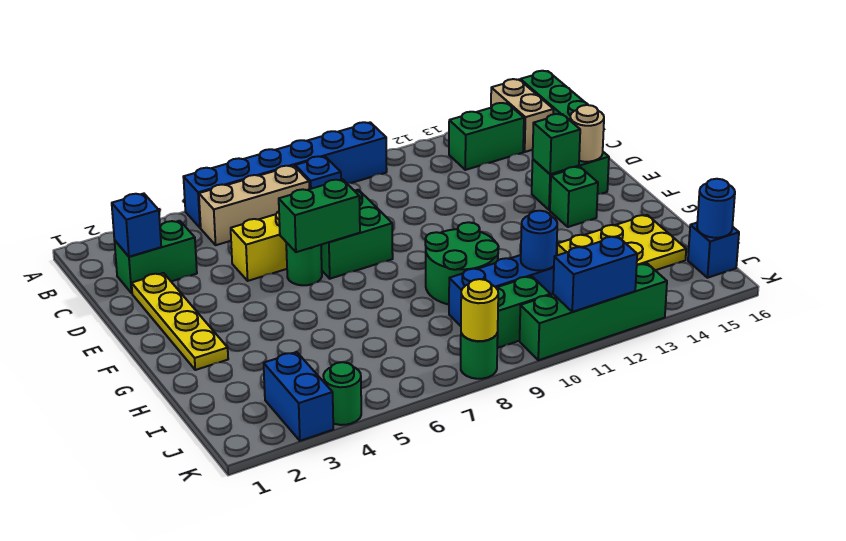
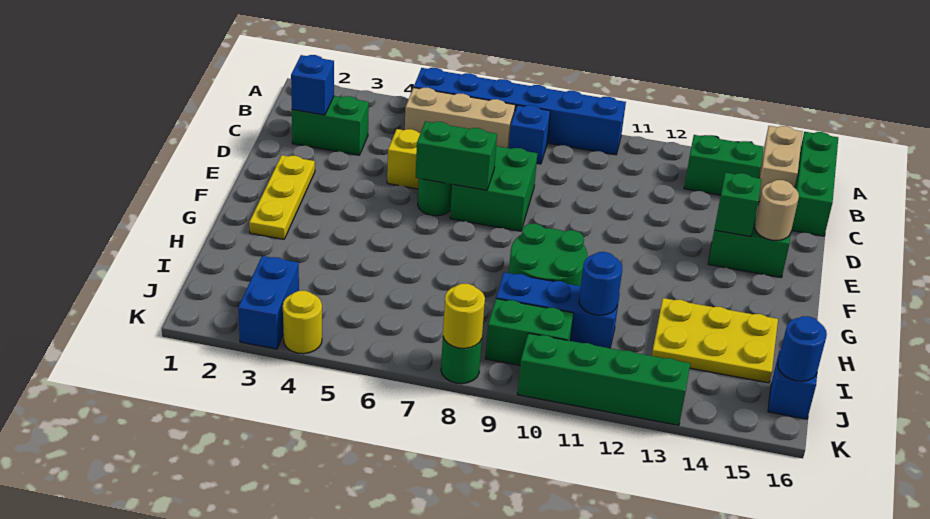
yellow plate D2:G2 level 1 -> yellow plate E2:G2 level 1
green brick F14 level 1 -> none
green round brick K4 level 1 -> yellow round brick K4 level 1
blue brick K11:K12 level 2 -> none

